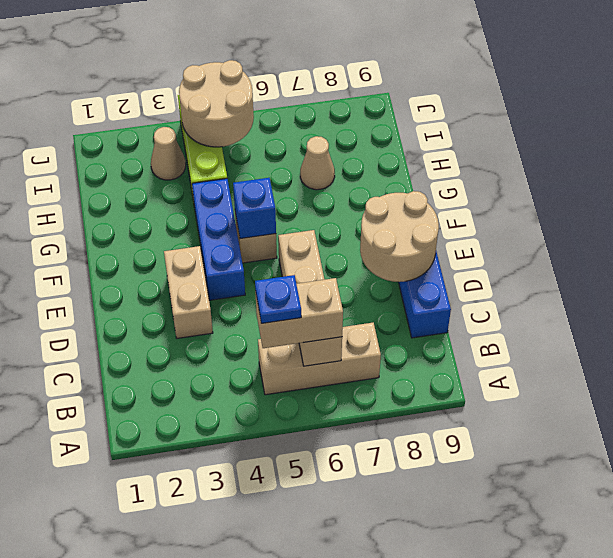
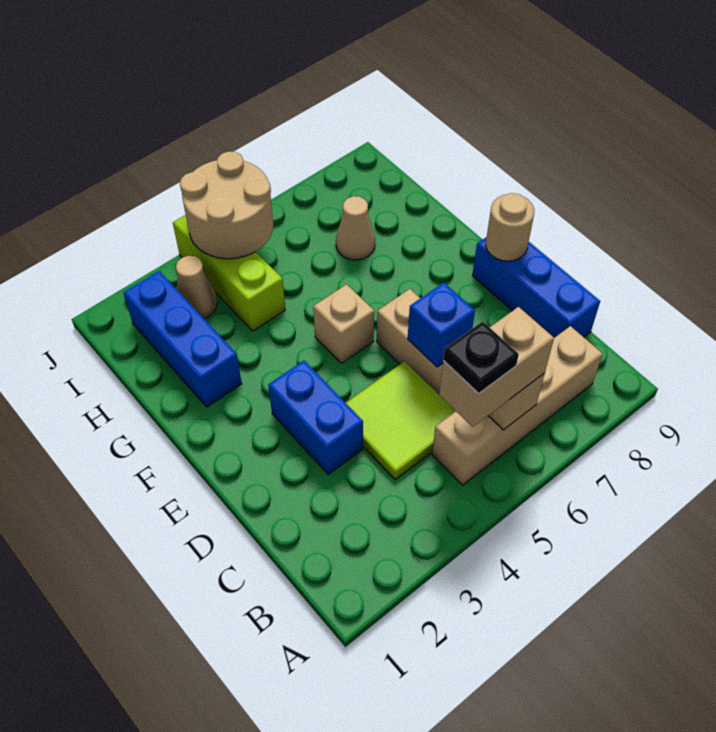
tan brick B5:B7 level 1 -> tan brick B5:B8 level 1
blue plate B5 level 4 -> black plate B5 level 4
none -> lime tile C4:D5 level 1
tan brick D3:E3 level 1 -> blue brick D3:E3 level 1
tan round brick D8:E9 level 2 -> tan round brick E9 level 2
blue brick E4:G4 level 1 -> blue brick G2:I2 level 1
blue brick F5 level 2 -> blue brick D6 level 2

